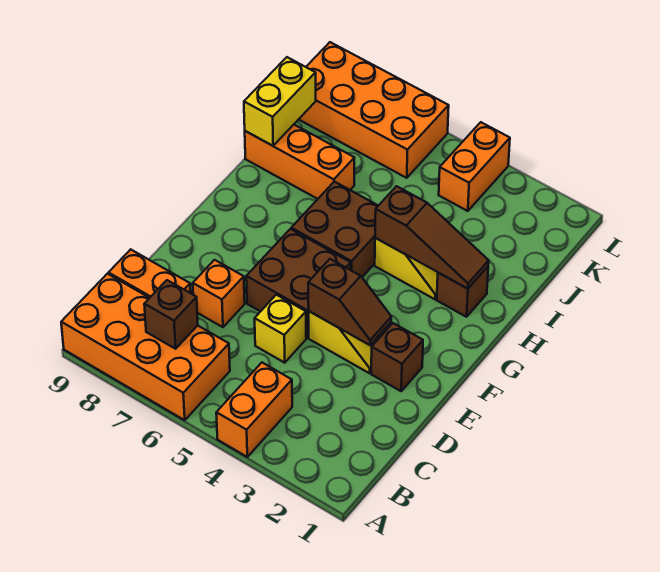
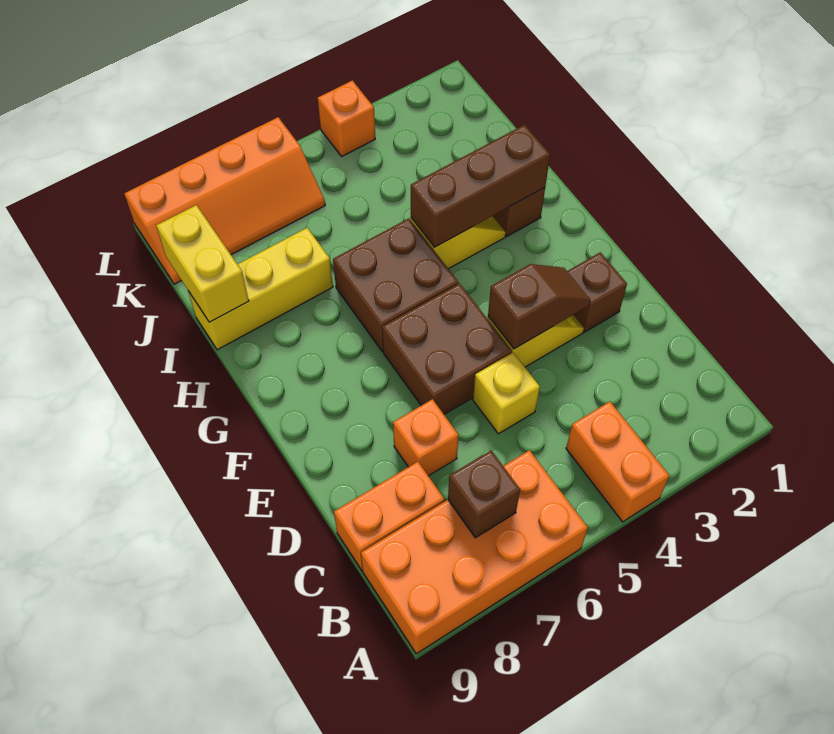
brown slope H2:H4 level 2 top 4 -> brown brick H2:H4 level 2
orange brick I7:I9 level 1 -> yellow brick I7:I9 level 1
orange brick K4:L4 level 1 -> orange brick L4 level 1
orange brick K6:L9 level 1 -> orange slope K6:L9 level 1 top L

